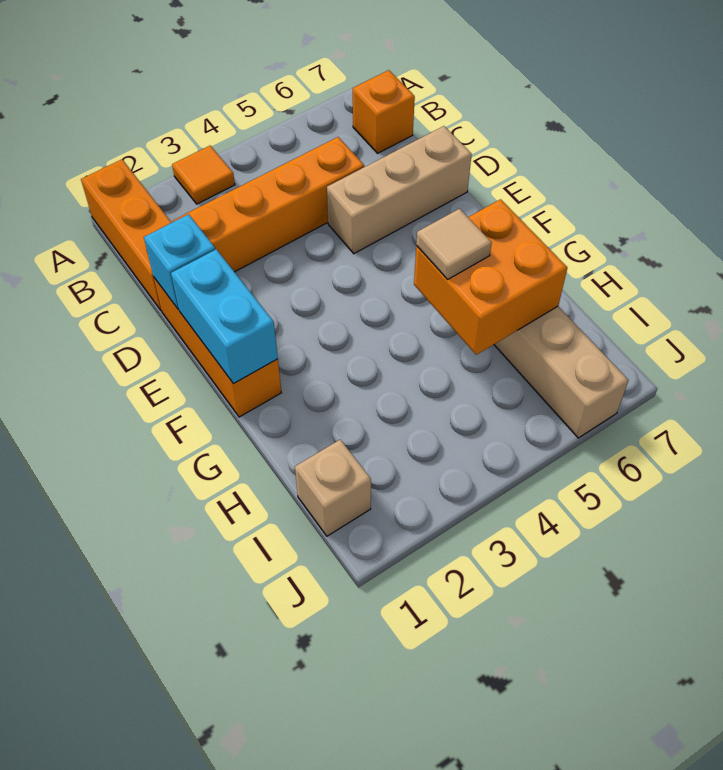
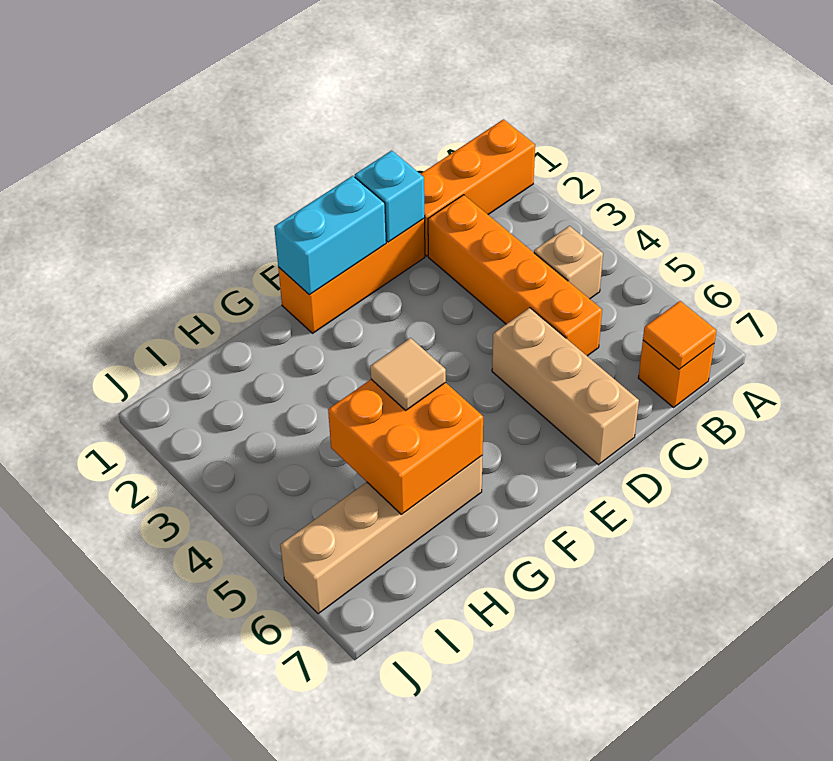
orange tile A3 level 1 -> orange tile B7 level 2
tan brick I1 level 1 -> tan brick B4 level 1

